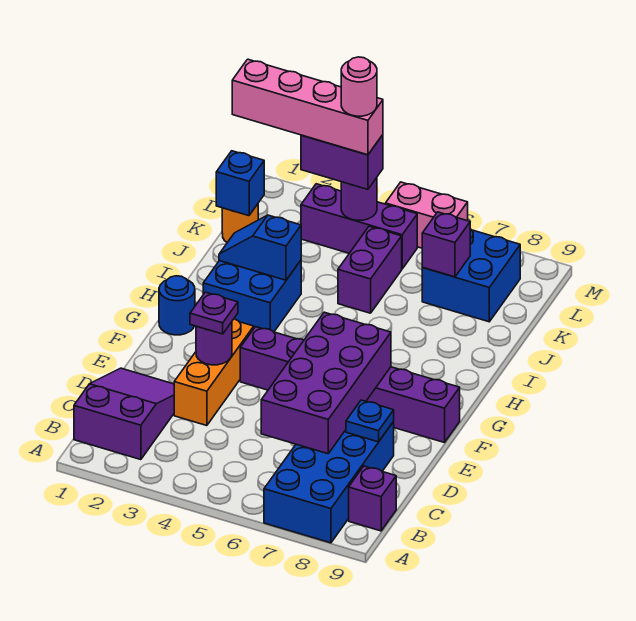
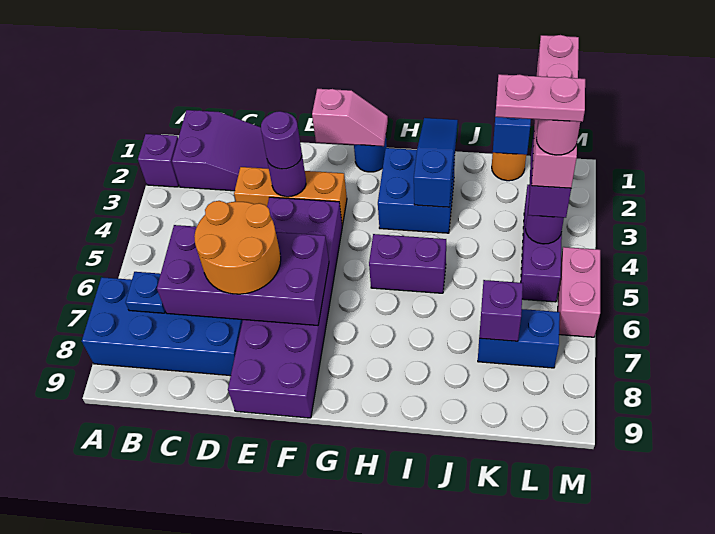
purple brick B9 level 1 -> purple brick A2 level 1
none -> orange round brick D6:E7 level 3
blue plate D8 level 2 -> blue plate B7 level 2
purple plate E3 level 3 -> purple round brick E3 level 3
none -> pink slope F1:G1 level 2 top F
purple brick F4:F9 level 1 -> purple brick E4:F9 level 1
blue slope I2:I3 level 2 top 3 -> blue slope I1:I3 level 2 top 3
purple brick J5:K5 level 1 -> purple brick H5:I5 level 1
none -> pink plate K4:L4 level 6
blue brick K7:L8 level 1 -> blue brick K7:L7 level 1

